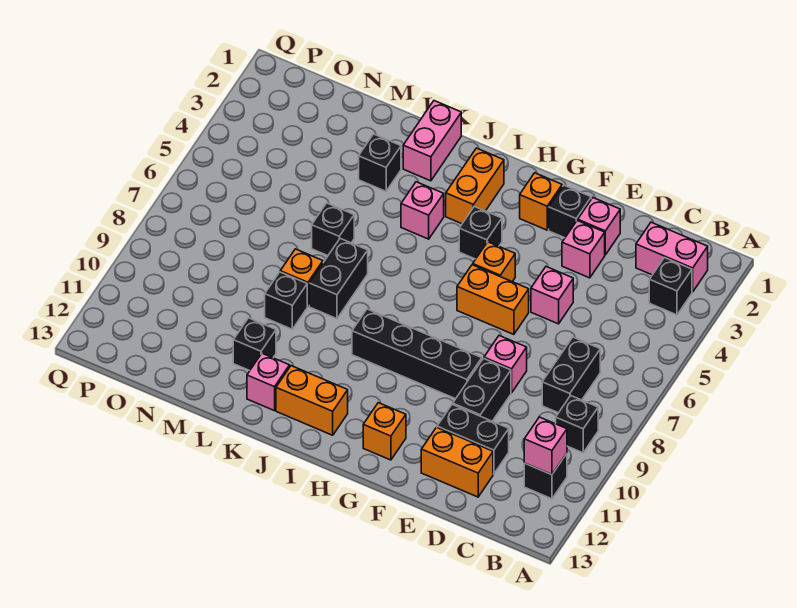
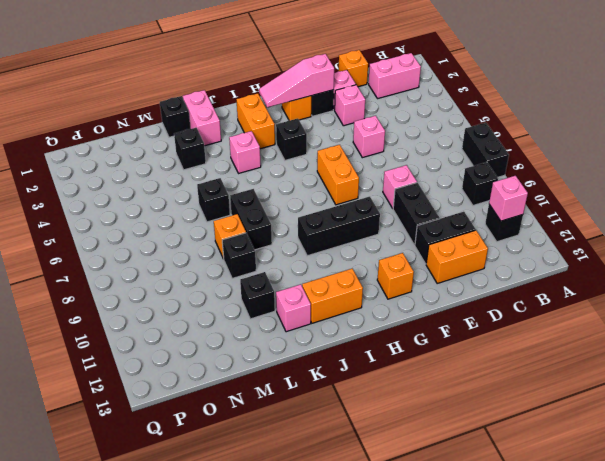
black brick B3 level 1 -> black brick L1 level 1
black brick C7:C8 level 1 -> black brick A7:A8 level 1
none -> pink slope F2:H2 level 2 top F
orange brick F6:G6 level 1 -> orange brick G6:G7 level 1
black brick F9:I9 level 1 -> black brick G9:I9 level 1
orange brick G5 level 1 -> orange brick D1 level 1

